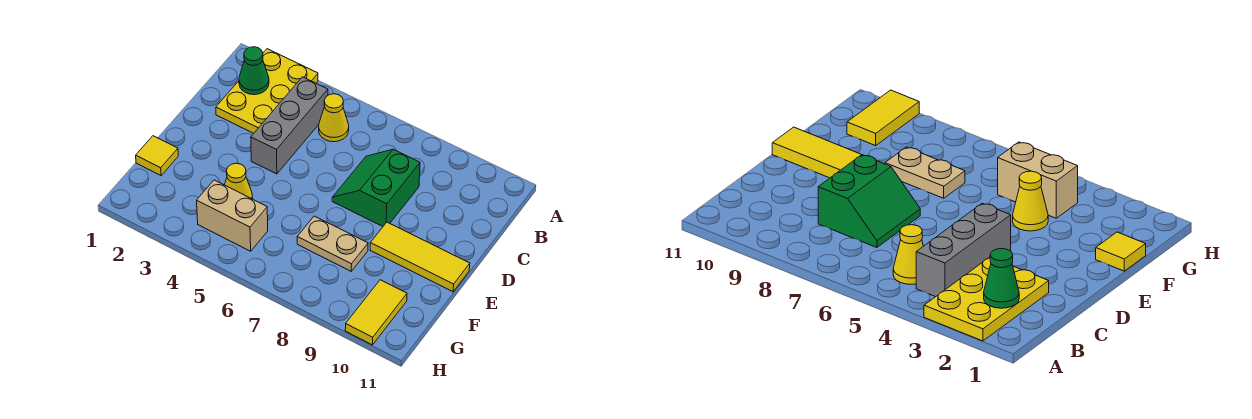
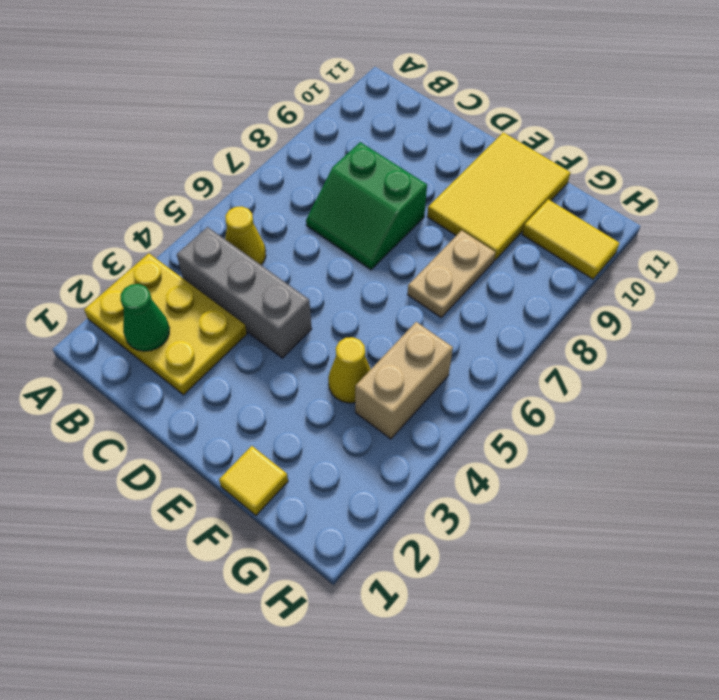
yellow tile E9:E11 level 1 -> yellow tile E9:F11 level 1

